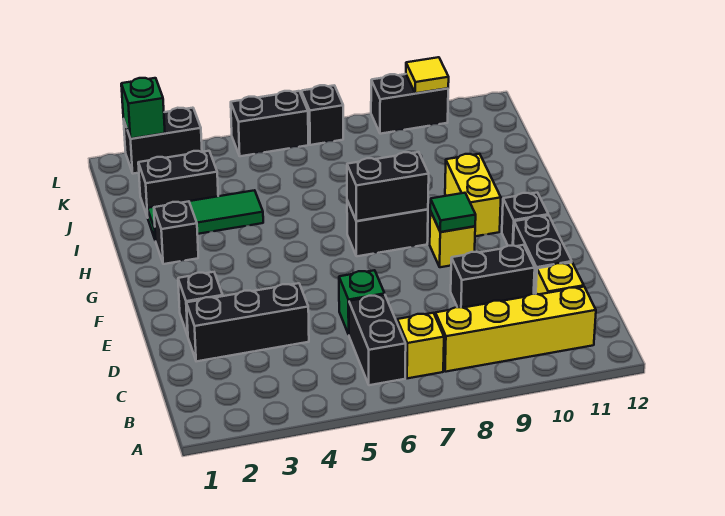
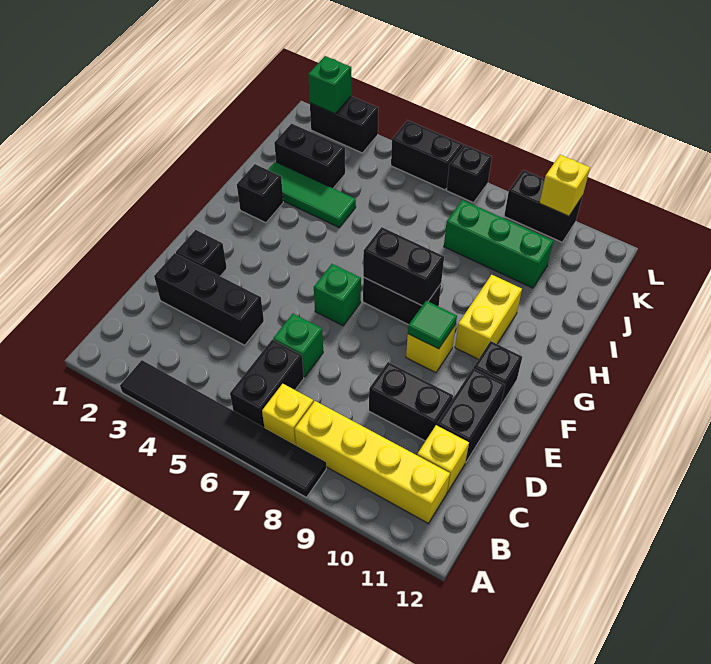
none -> black tile A3:A8 level 1
none -> green brick F6 level 1
none -> green brick J8:J10 level 1
yellow tile L10 level 2 -> yellow brick L10 level 2

